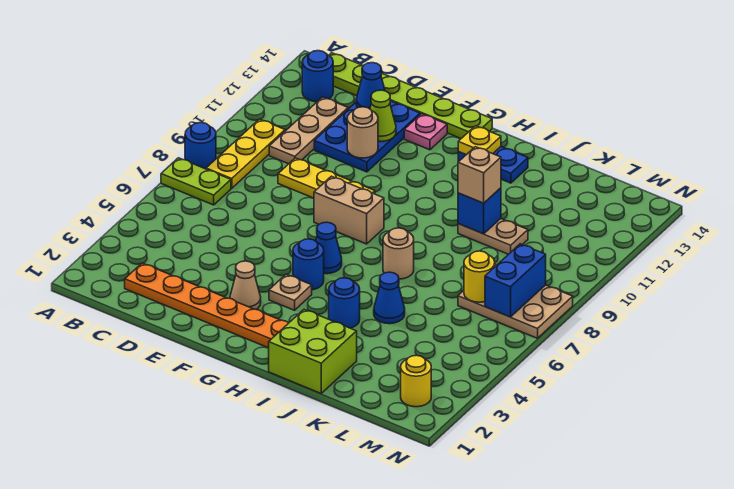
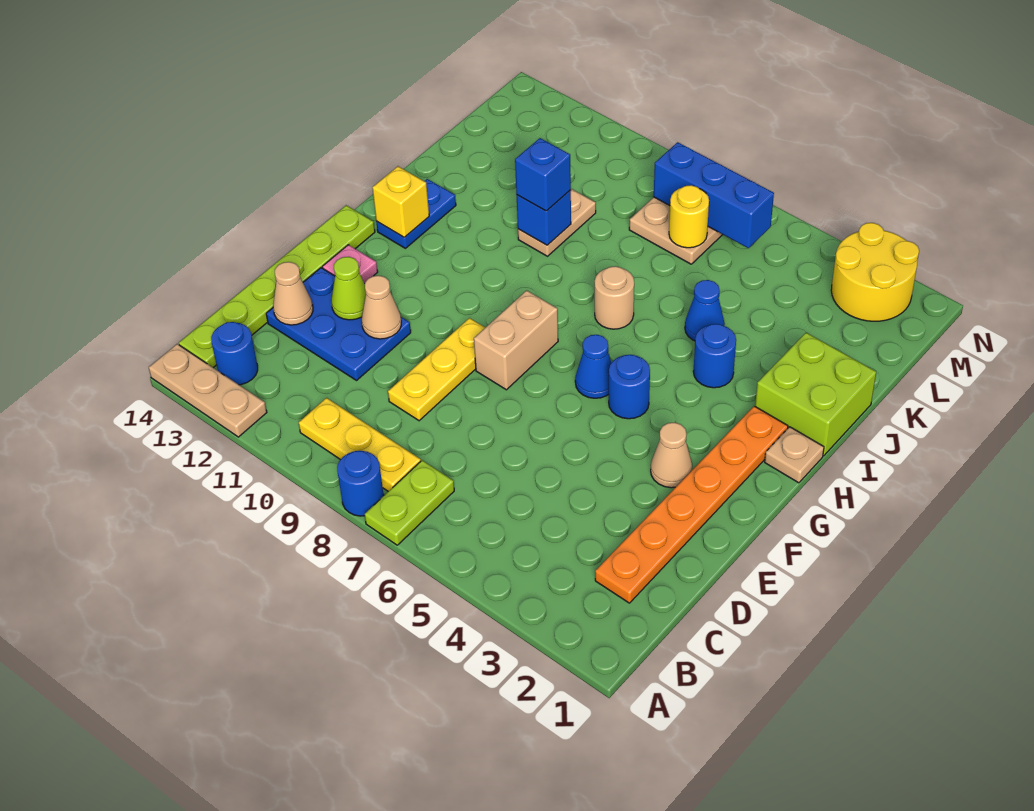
tan plate C10:C12 level 1 -> tan plate A12:A14 level 1
blue cone D13 level 2 -> tan cone D13 level 2
tan round brick E11 level 2 -> tan cone E11 level 2
tan plate G4 level 1 -> tan plate H1 level 1
yellow plate H13 level 2 -> yellow brick H13 level 2
tan brick J10 level 3 -> blue brick J10 level 3
yellow round brick M2 level 1 -> yellow round brick M2:N3 level 1
blue brick M7:M8 level 2 -> blue brick M6:M8 level 2

